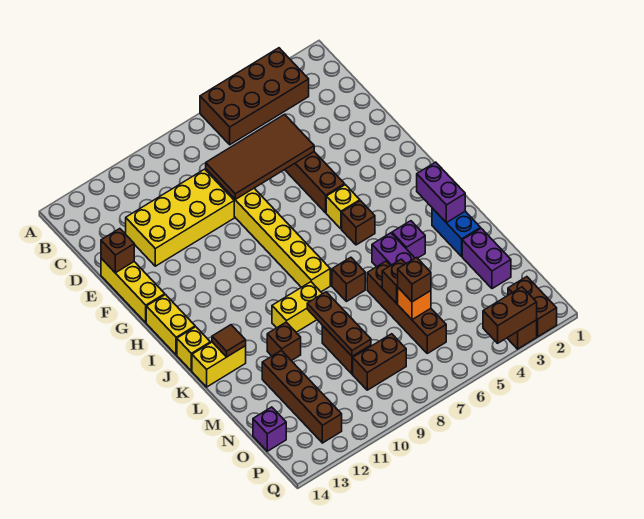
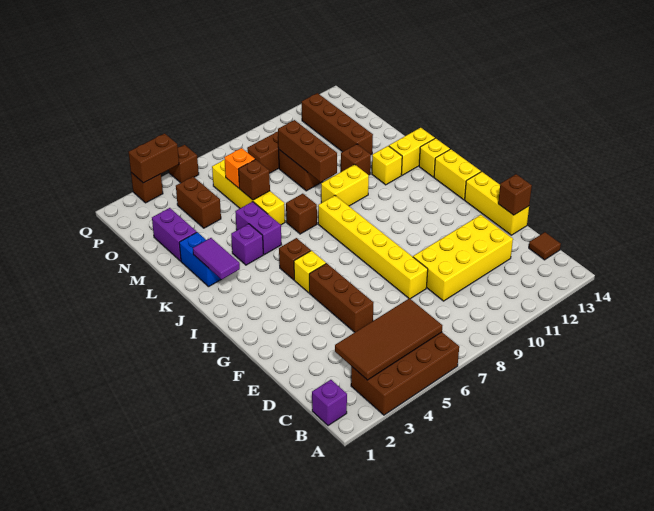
brown tile D5:E8 level 2 -> brown tile B3:C6 level 2
purple brick J2:K2 level 2 -> purple tile J2:K2 level 2
none -> yellow brick K12 level 1
brown tile K13 level 2 -> brown tile C14 level 1
brown brick L6:O6 level 1 -> yellow brick L6:O6 level 1
brown plate L9:N9 level 2 -> brown brick L9:N9 level 2
brown brick N6 level 3 -> brown brick Q5 level 1
purple brick O14 level 1 -> purple brick B1 level 1
brown brick P2:Q2 level 1 -> brown brick N4:O4 level 1

